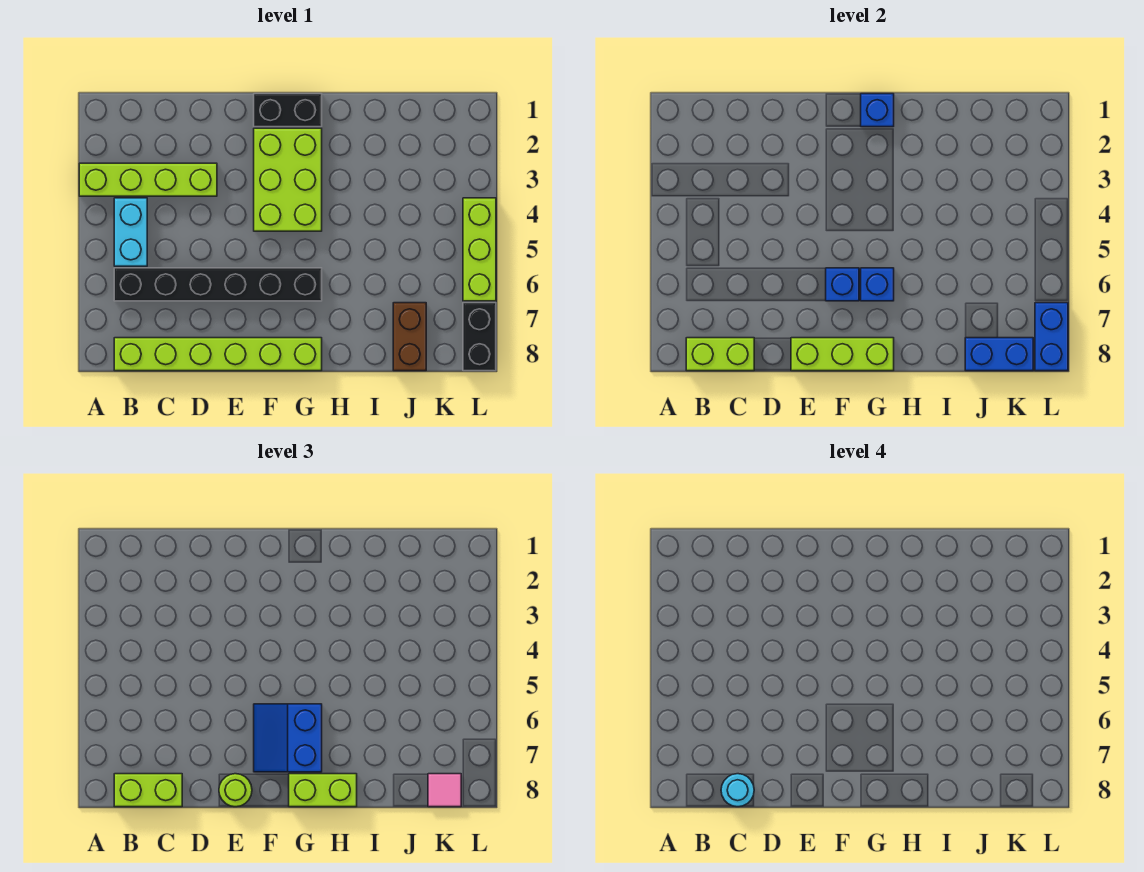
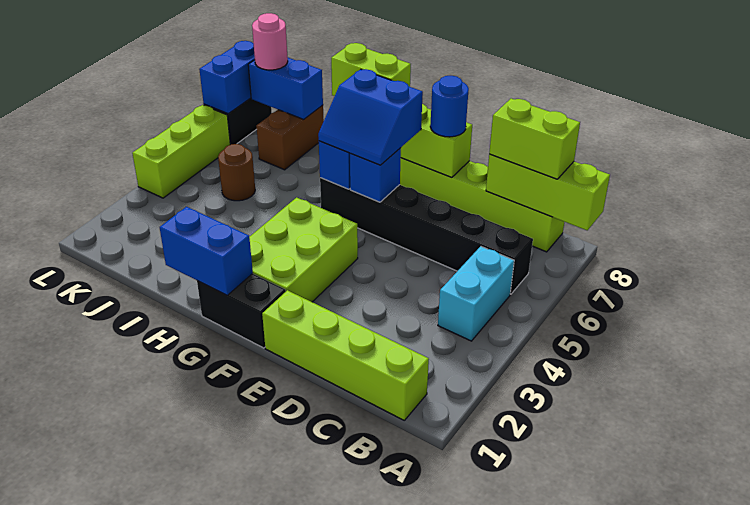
lime brick A3:D3 level 1 -> lime brick B1:E1 level 1
lime brick B8:C8 level 2 -> lime brick A8:C8 level 2
cyan round brick C8 level 4 -> none
lime round brick E8 level 3 -> blue round brick E8 level 3
blue slope F6:G7 level 3 top G -> blue slope F6:G7 level 3 top 7
blue brick G1 level 2 -> blue brick G1:H1 level 2
none -> brown round brick J5 level 1
pink tile K8 level 3 -> pink round brick K8 level 3

